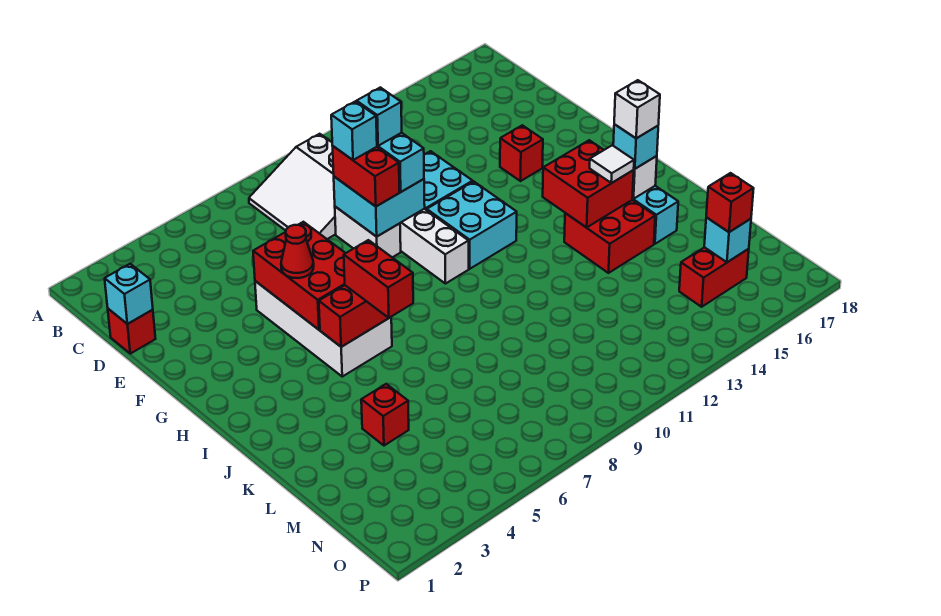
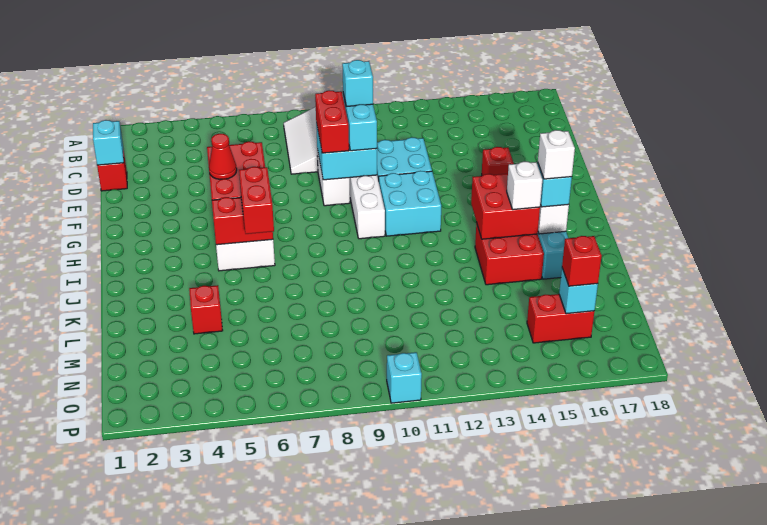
cyan brick E9 level 4 -> cyan brick P10 level 1
white tile J15 level 3 -> white brick J15 level 3

